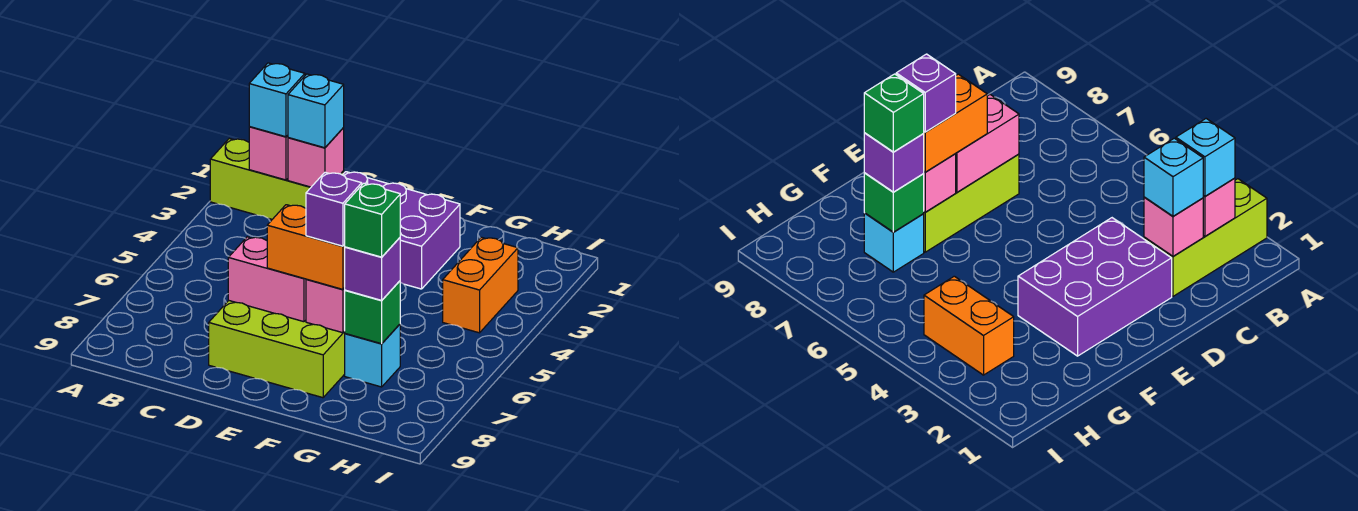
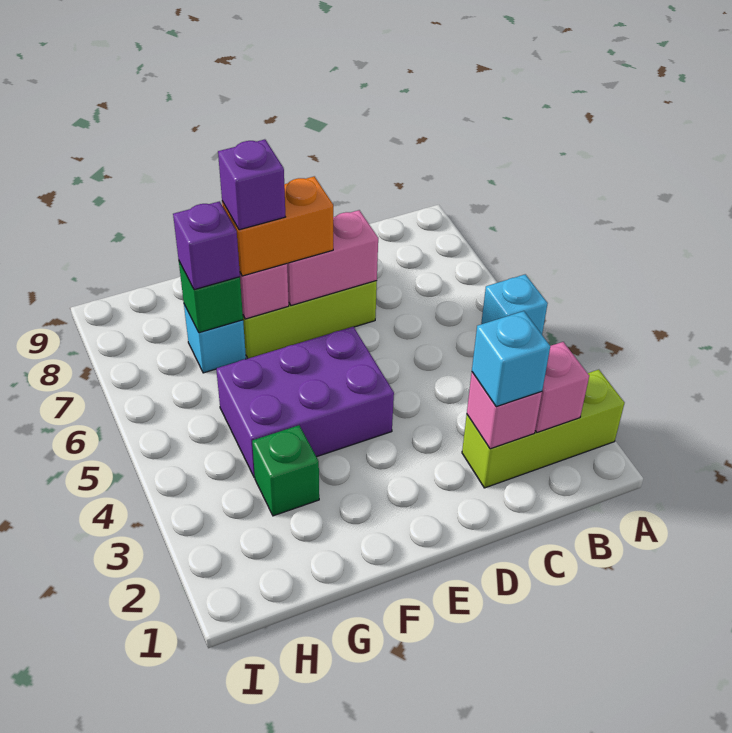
cyan brick B2 level 3 -> cyan brick A5 level 1
purple brick D2:F3 level 1 -> purple brick E4:G5 level 1
green brick G7 level 4 -> green brick G3 level 1
orange brick H3:H4 level 1 -> none

